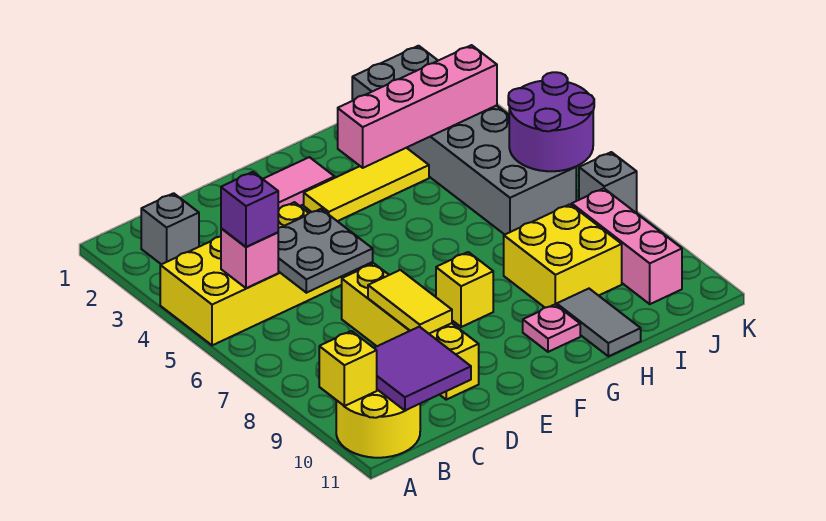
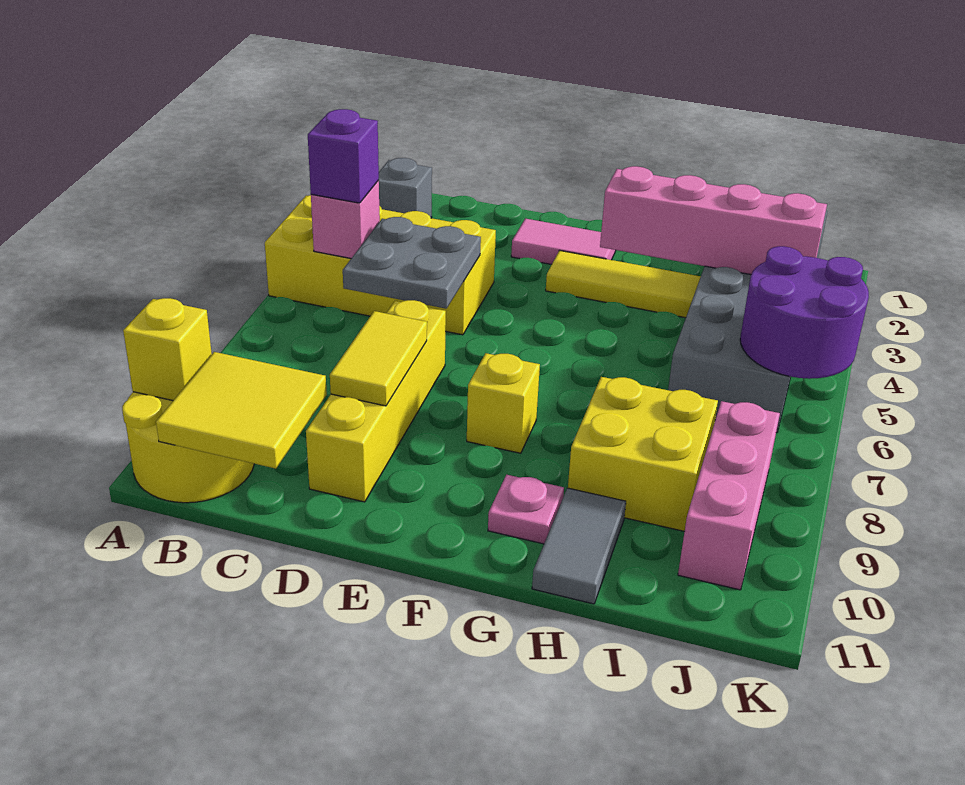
purple tile B10:C11 level 2 -> yellow tile B10:C11 level 2
grey brick K7 level 1 -> none

